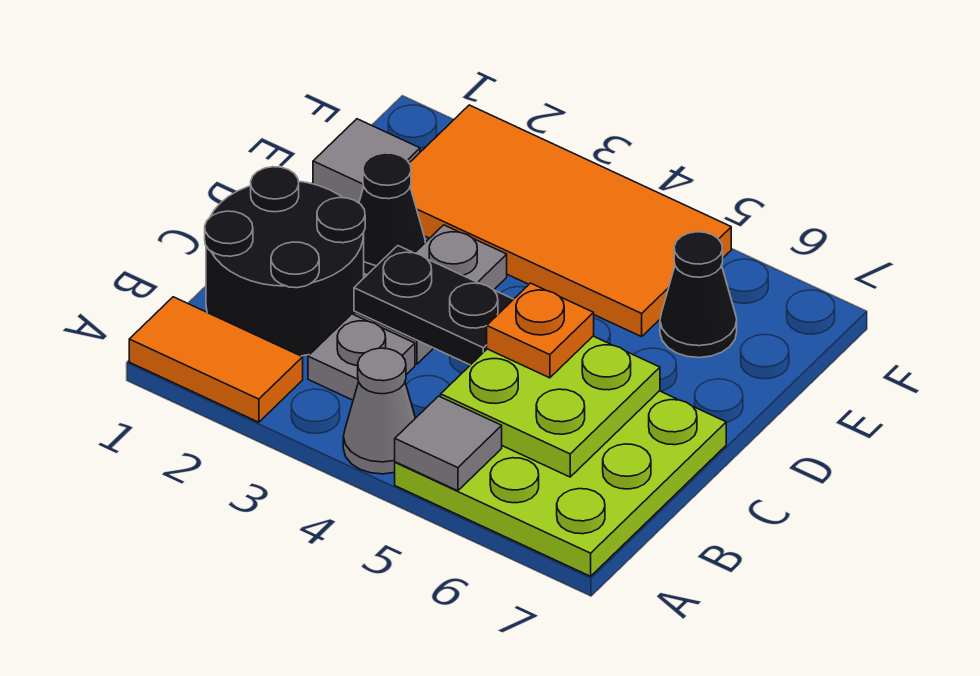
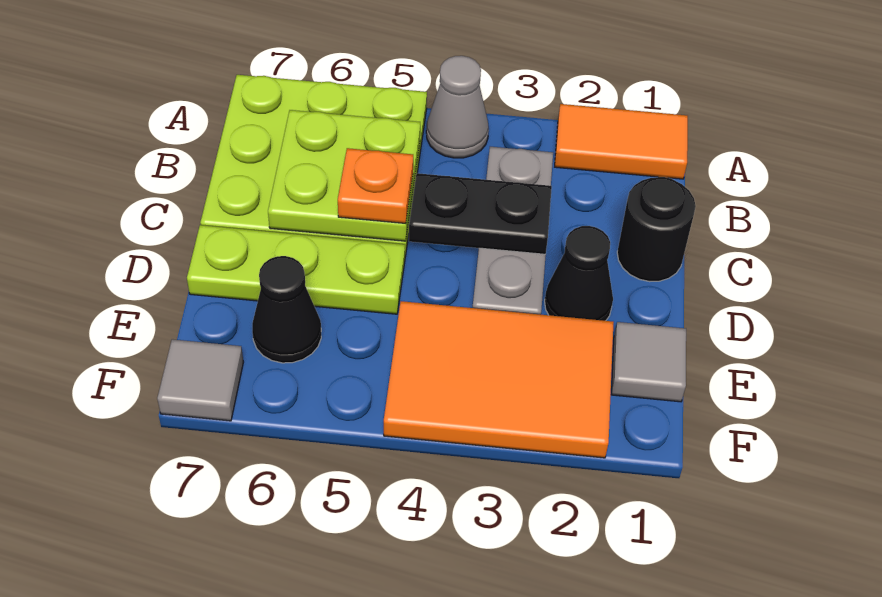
grey tile A5 level 2 -> grey tile F7 level 1
black round brick B1:C2 level 1 -> black round brick C1 level 1
none -> lime plate D5:D7 level 1
orange tile E2:F5 level 1 -> orange tile E2:F4 level 1

